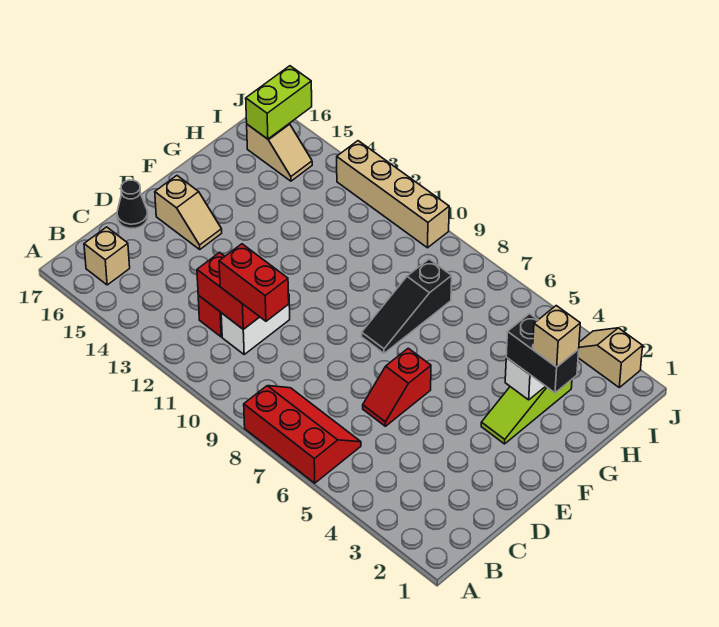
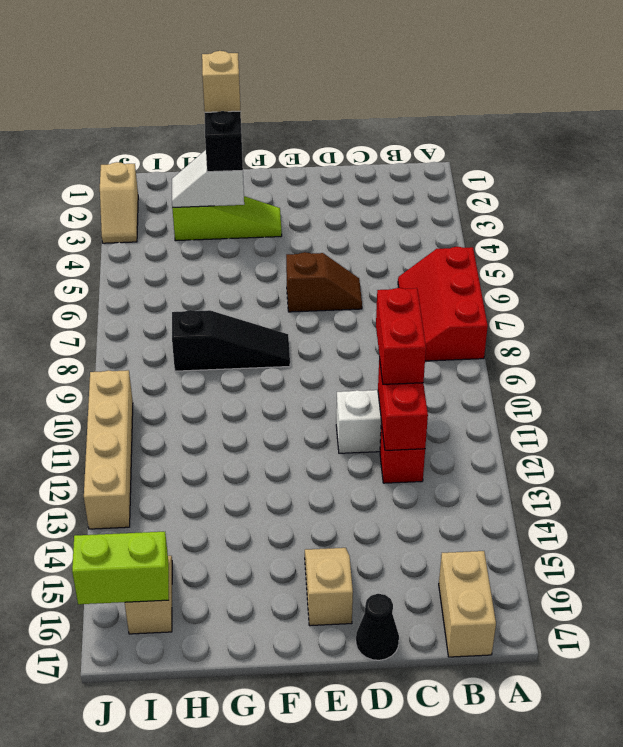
tan brick B16 level 1 -> tan brick B16:B17 level 1
red slope D6:E6 level 1 top E -> brown slope D6:E6 level 1 top E

